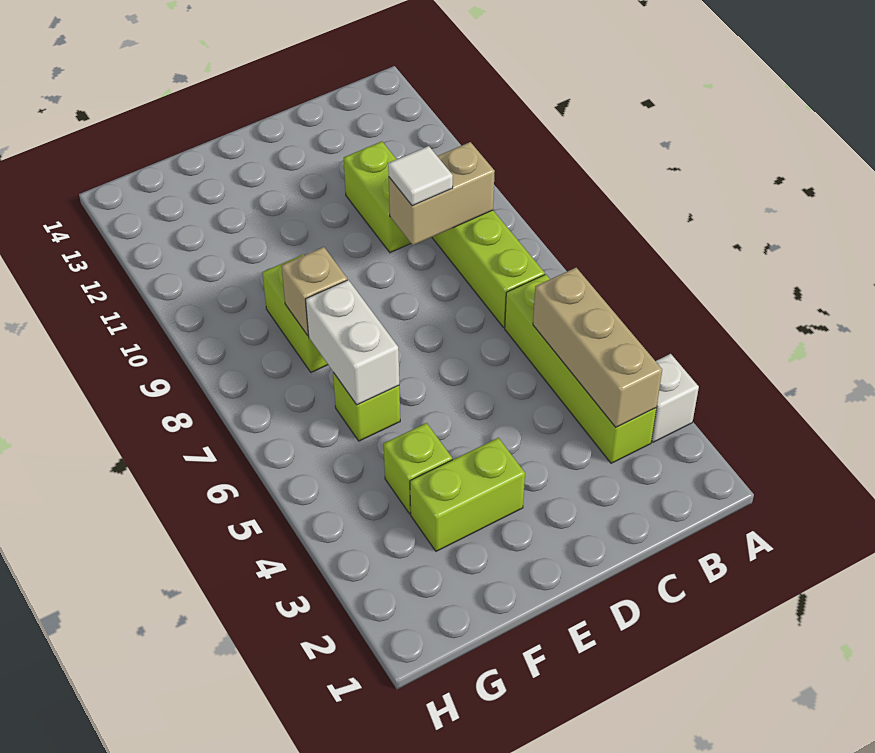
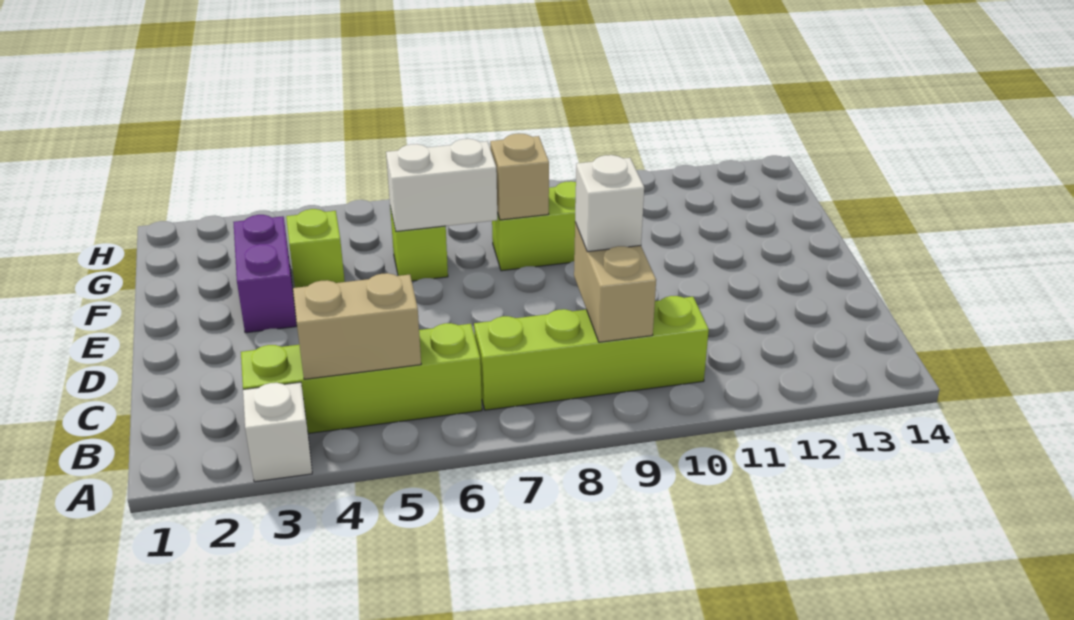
tan brick B3:B5 level 2 -> tan brick B4:B5 level 2
white tile C9 level 3 -> white brick C9 level 3
lime brick C10:C11 level 1 -> none
lime brick E3:F3 level 1 -> purple brick E3:F3 level 1

